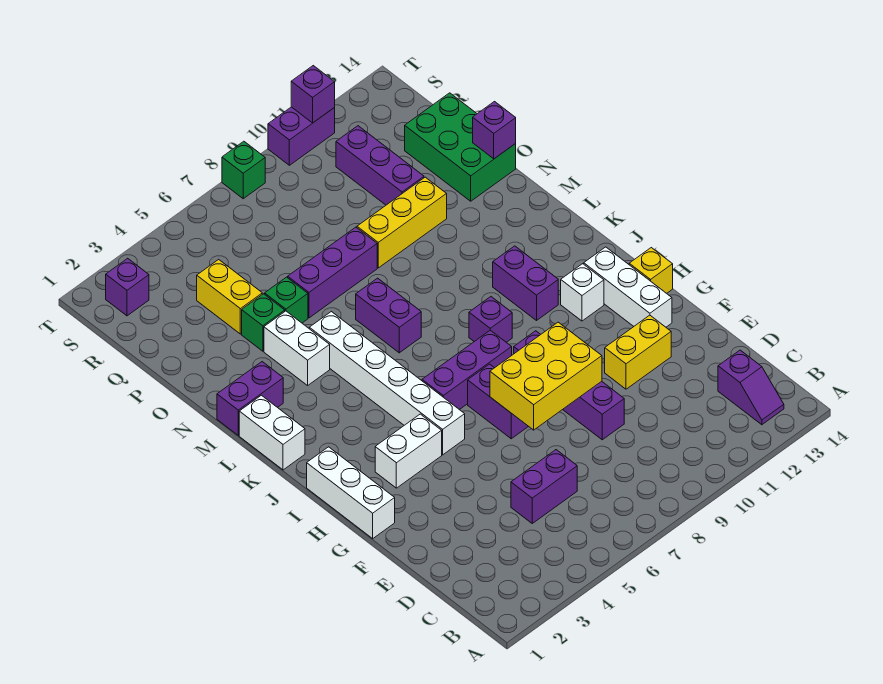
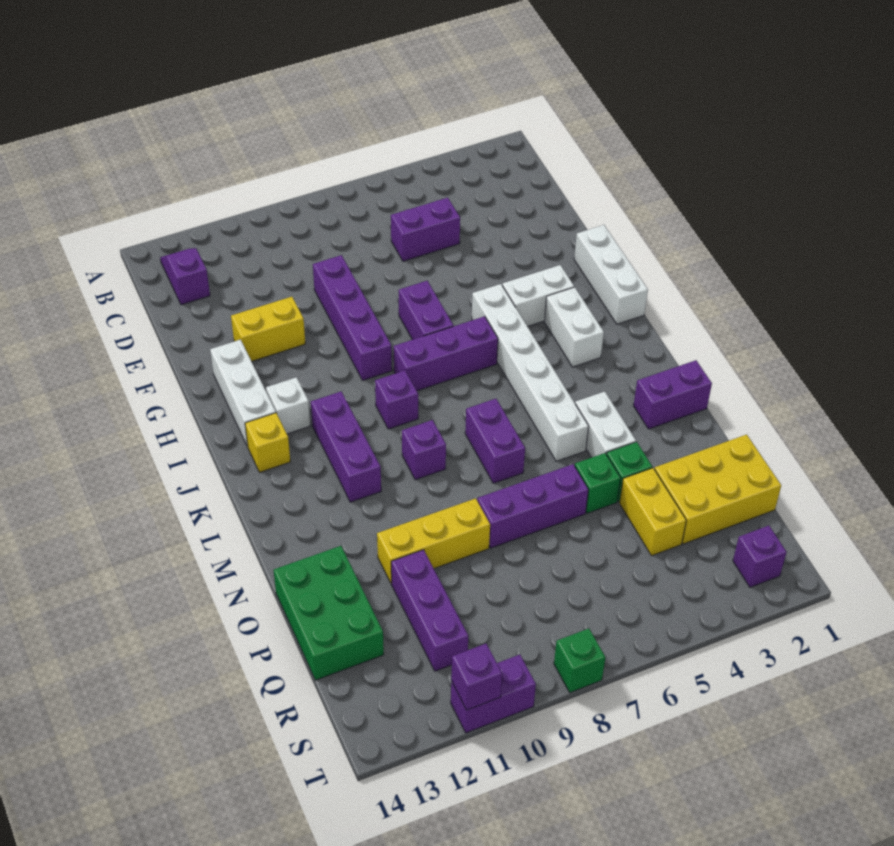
yellow brick F7:G9 level 2 -> yellow brick P1:Q3 level 1
yellow brick H14 level 1 -> yellow brick J13 level 1
purple brick J11:K11 level 1 -> purple brick J11:L11 level 1
white brick K1:L1 level 1 -> white brick I3:J3 level 1
purple brick O14 level 2 -> purple brick L9 level 1

